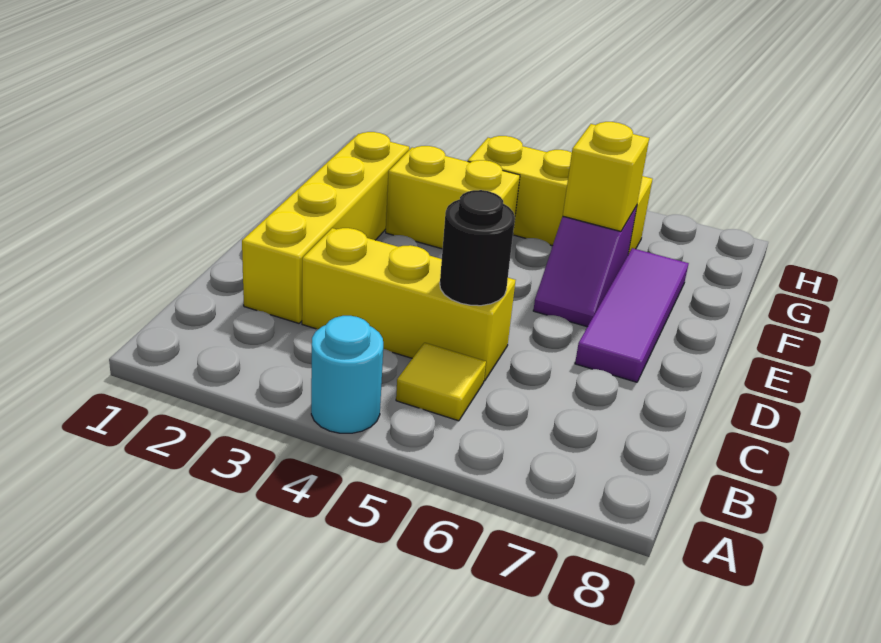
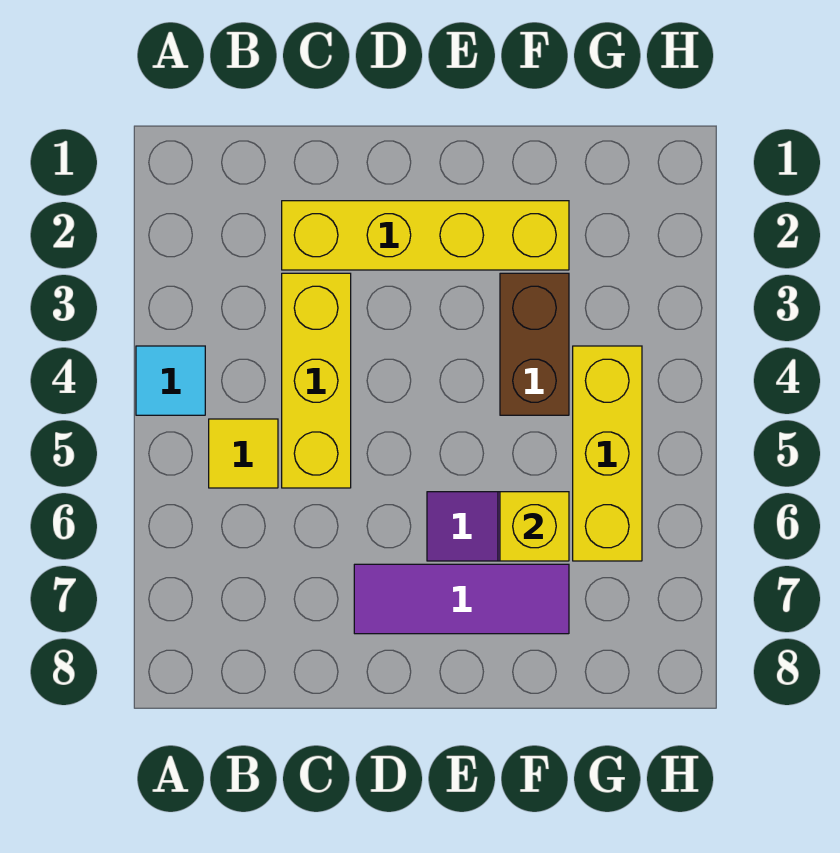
cyan round brick A4 level 1 -> cyan tile A4 level 1
black round brick C5 level 2 -> none
yellow brick F3:F4 level 1 -> brown brick F3:F4 level 1

